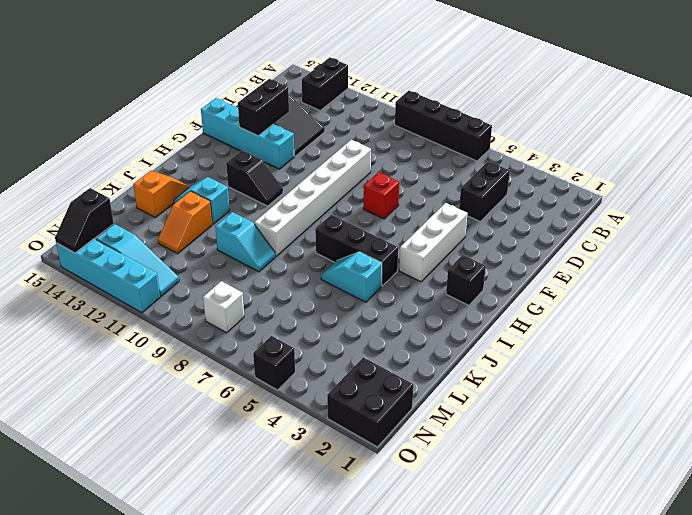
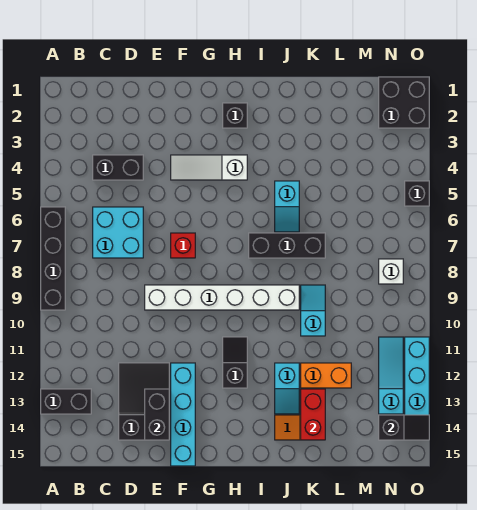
none -> cyan brick C6:D7 level 1
black brick E13:F13 level 2 -> black brick E13:E14 level 2
white brick F4:H4 level 1 -> white slope F4:H4 level 1 top H
black brick I5:I7 level 1 -> black brick I7:K7 level 1
orange slope K12:L12 level 1 top K -> orange brick K12:L12 level 1
none -> red brick K13:K14 level 2

